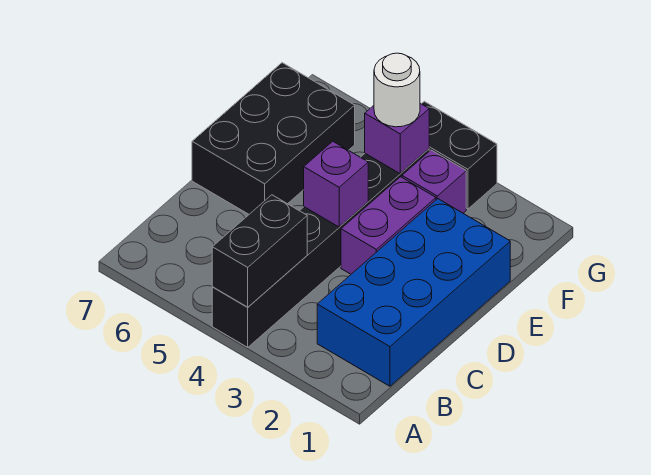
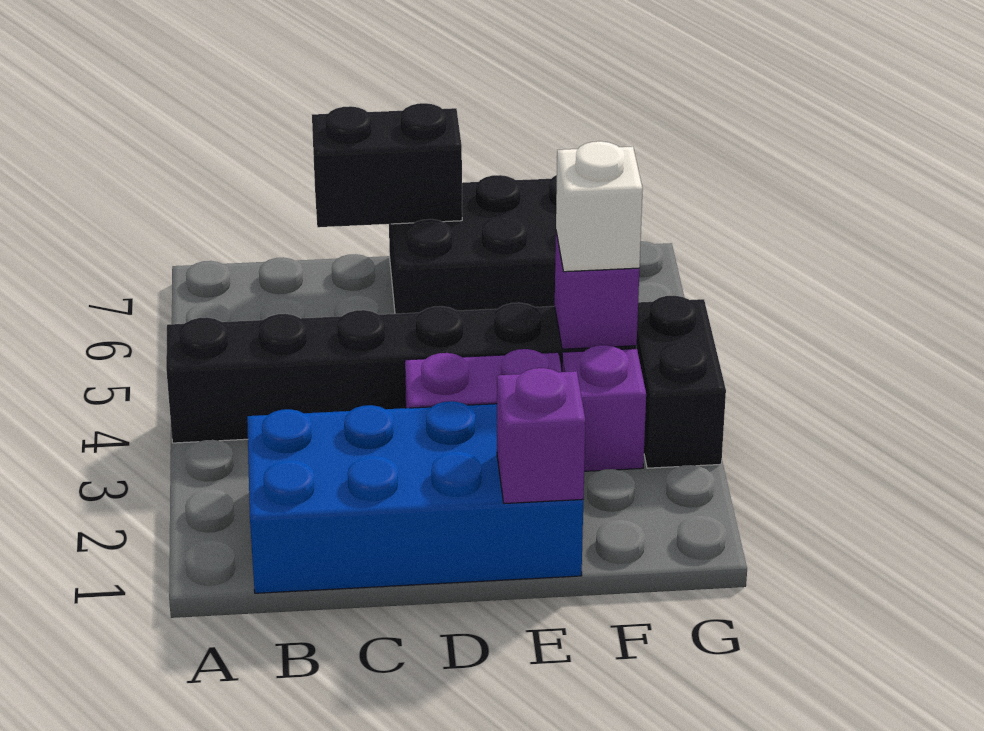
black brick A4:B4 level 2 -> black brick C7:D7 level 2
purple brick D4 level 2 -> purple brick E1 level 2
white round brick F4 level 3 -> white brick F4 level 3

